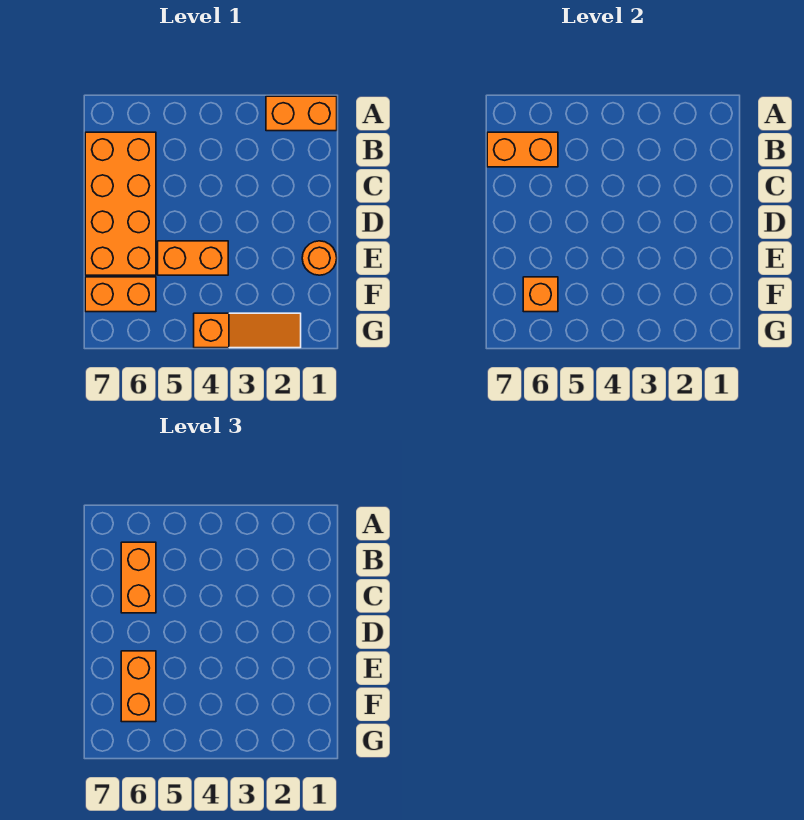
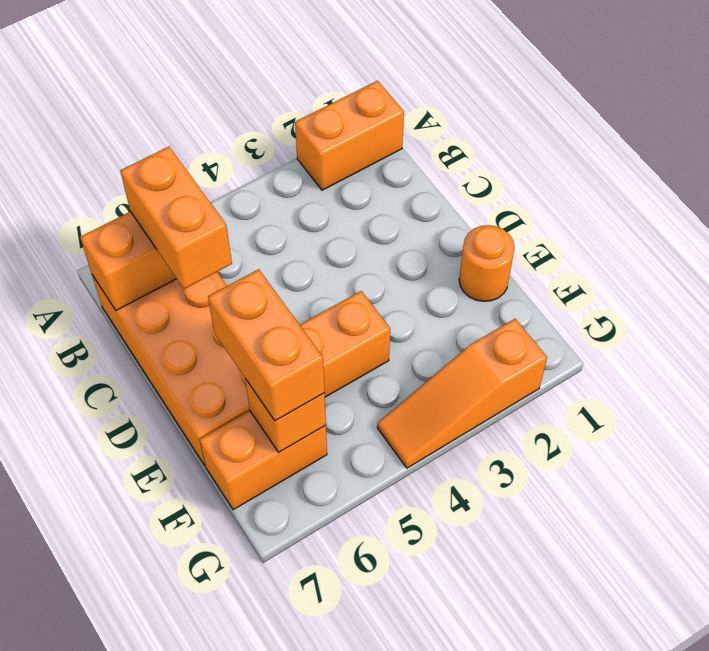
orange slope G2:G4 level 1 top 4 -> orange slope G2:G4 level 1 top 2

